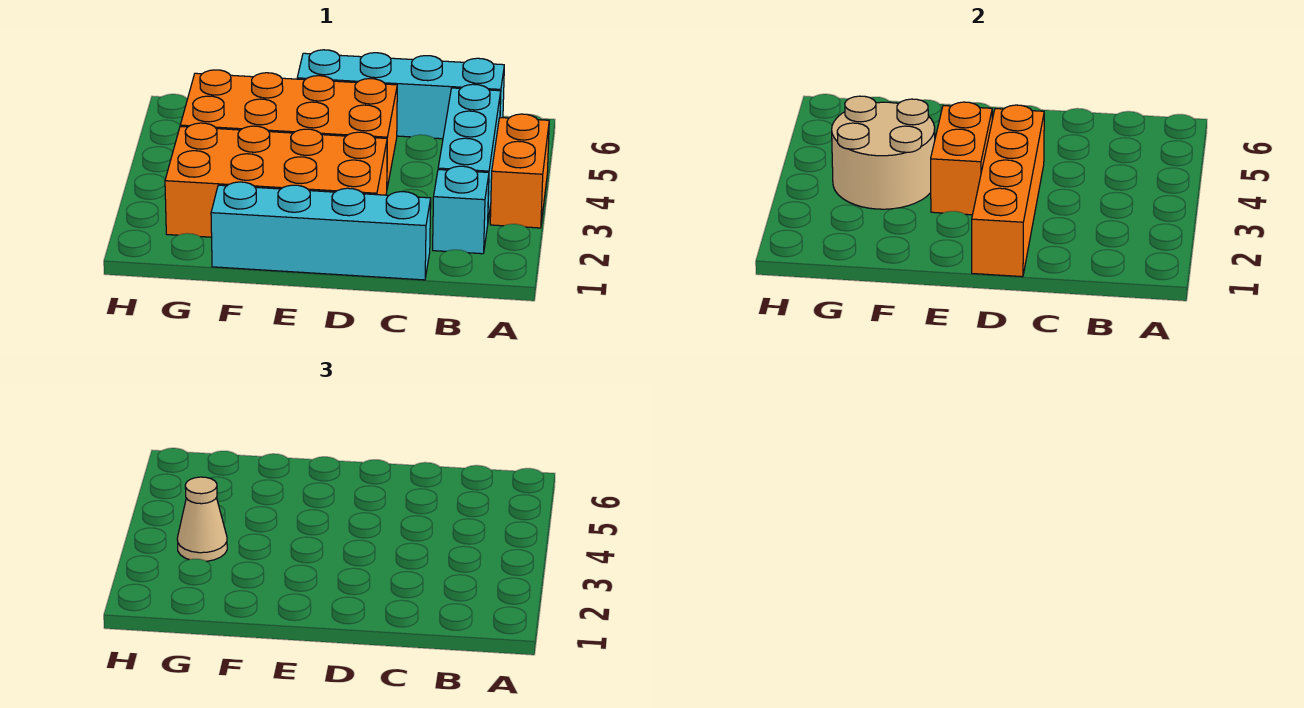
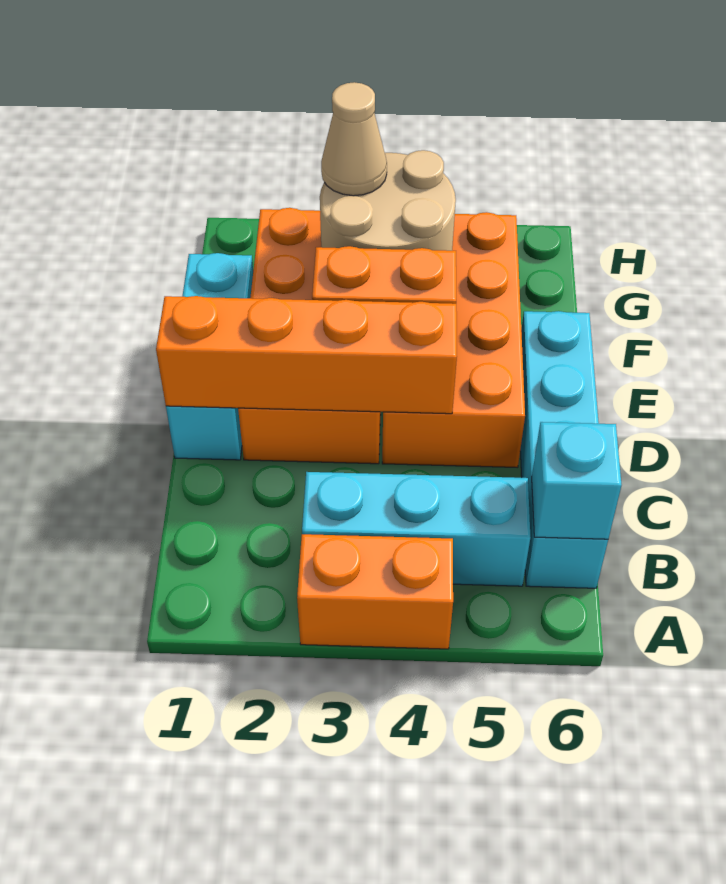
cyan brick B2 level 1 -> cyan brick B6 level 2
cyan brick C1:F1 level 1 -> cyan brick D1:F1 level 1

